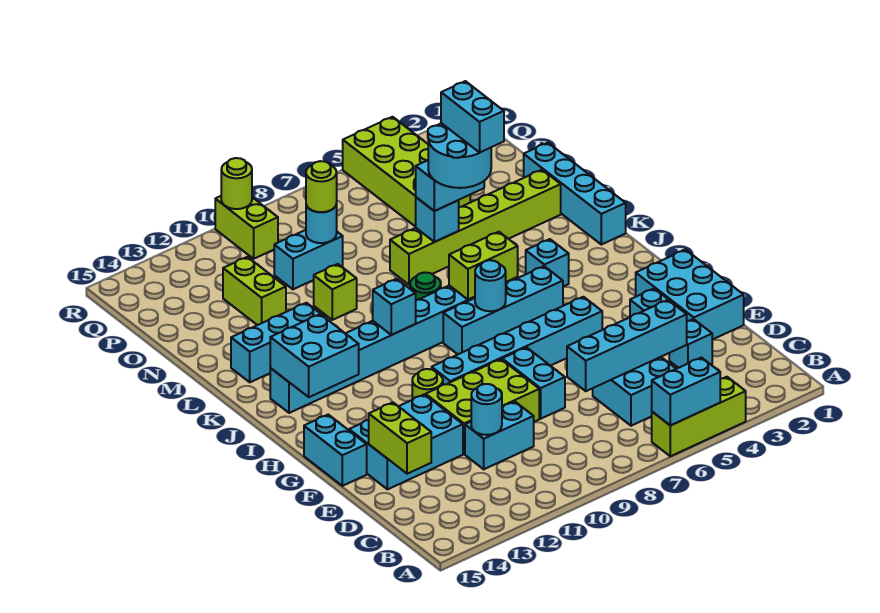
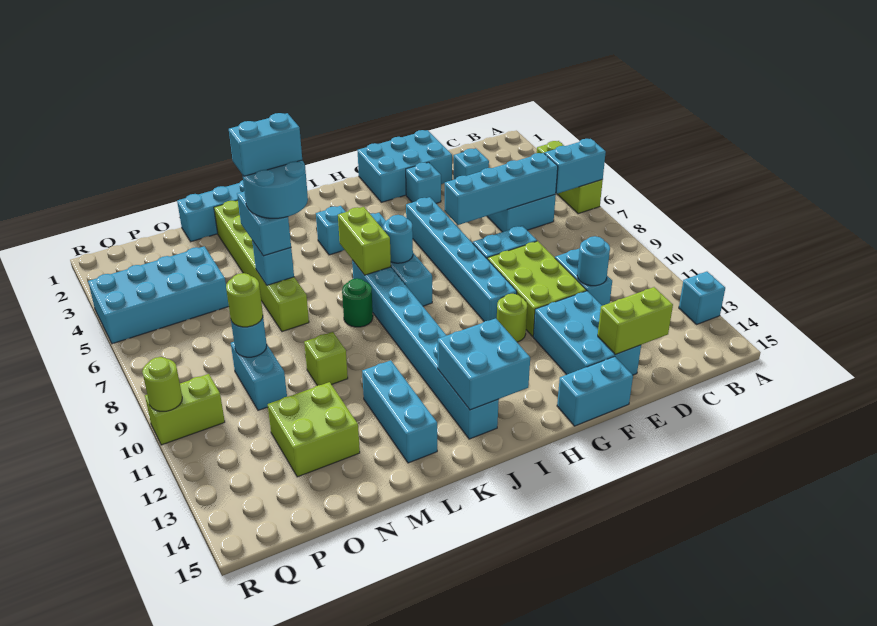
cyan brick A5:A6 level 2 -> cyan brick A6:B6 level 2
cyan brick D4:D7 level 2 -> cyan brick C6:F6 level 2
cyan brick J10 level 2 -> cyan brick A13 level 1
lime brick N12:O12 level 1 -> lime brick N12:O13 level 1
lime brick O4:R5 level 1 -> cyan brick O4:R5 level 1

